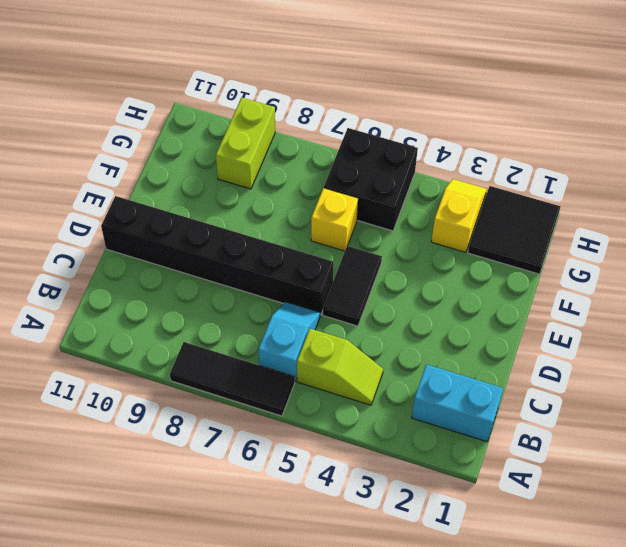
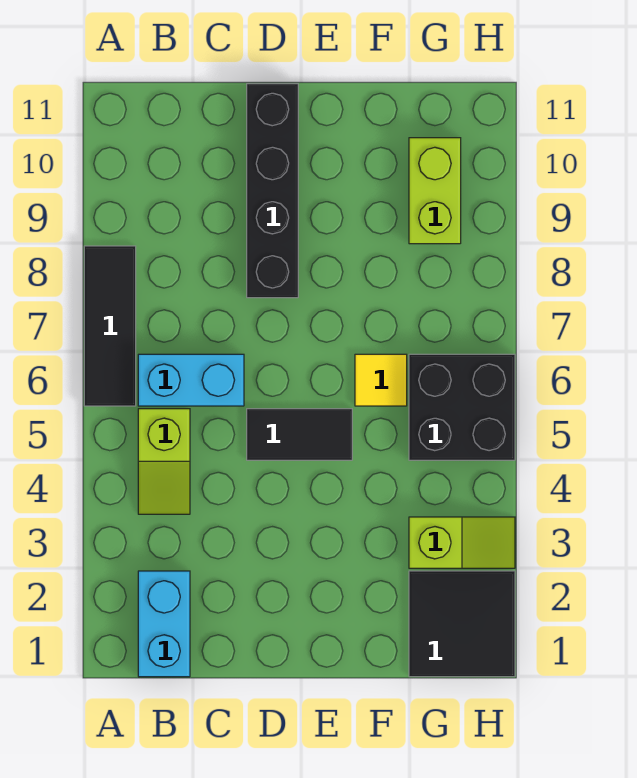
cyan slope B6:C6 level 1 top B -> cyan brick B6:C6 level 1
black brick D6:D11 level 1 -> black brick D8:D11 level 1
yellow brick F6 level 1 -> yellow tile F6 level 1
yellow slope G3:H3 level 1 top G -> lime slope G3:H3 level 1 top G
lime brick G9:H9 level 1 -> lime brick G9:G10 level 1

